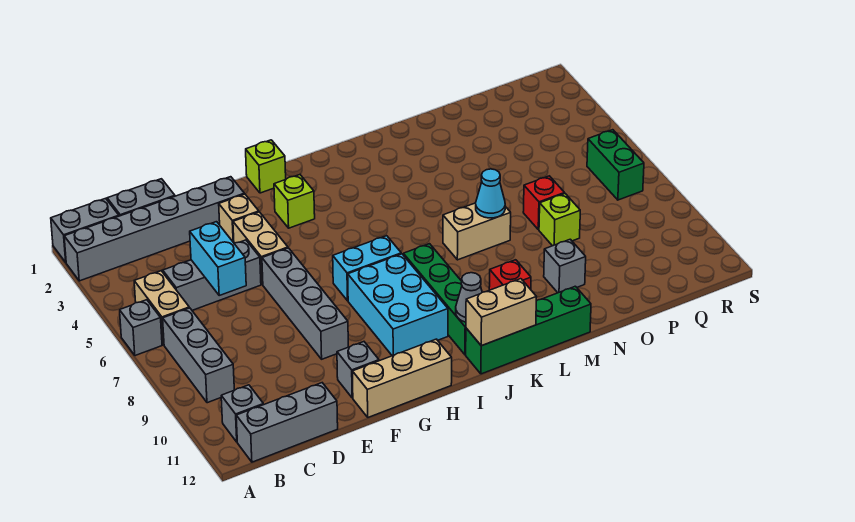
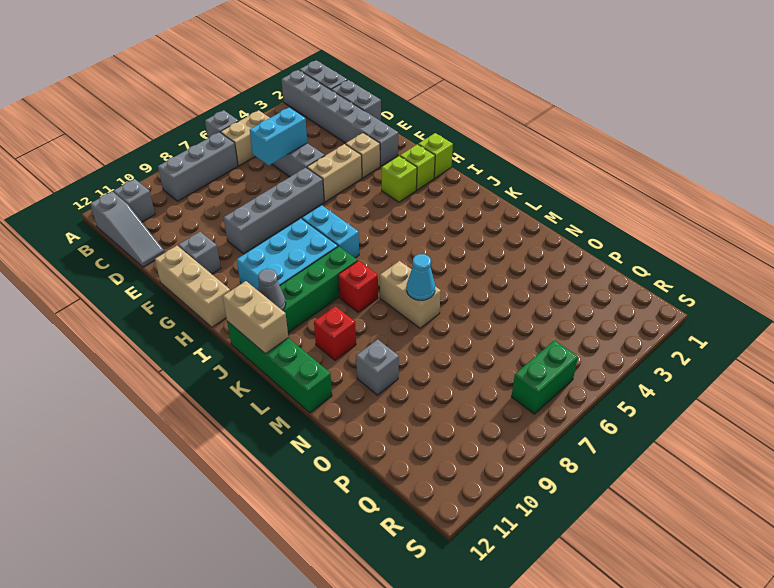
grey brick B12:D12 level 1 -> grey slope B12:D12 level 1 top B
red brick O7 level 1 -> red brick K8 level 1
lime brick O8 level 1 -> lime brick H2 level 1

